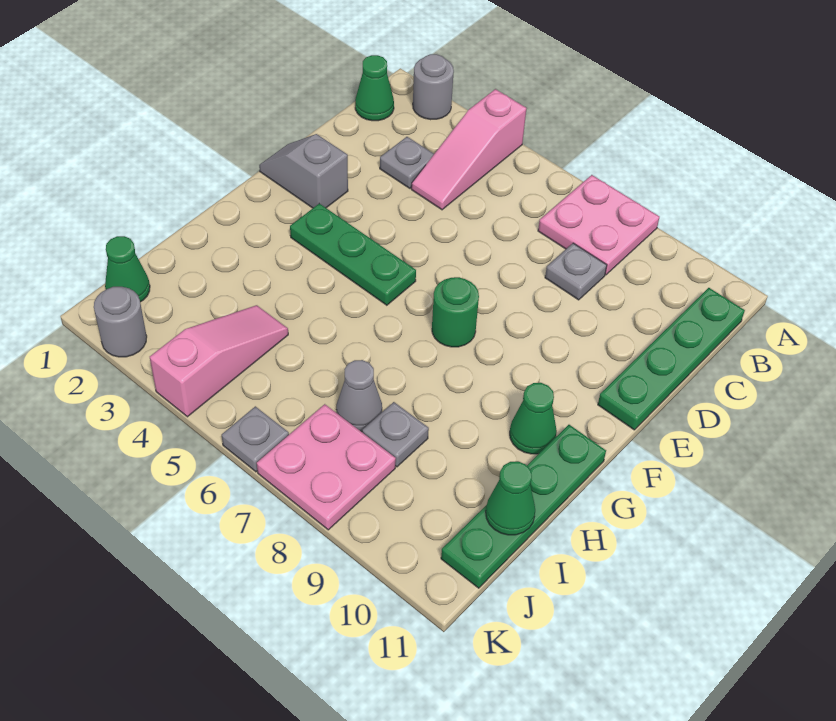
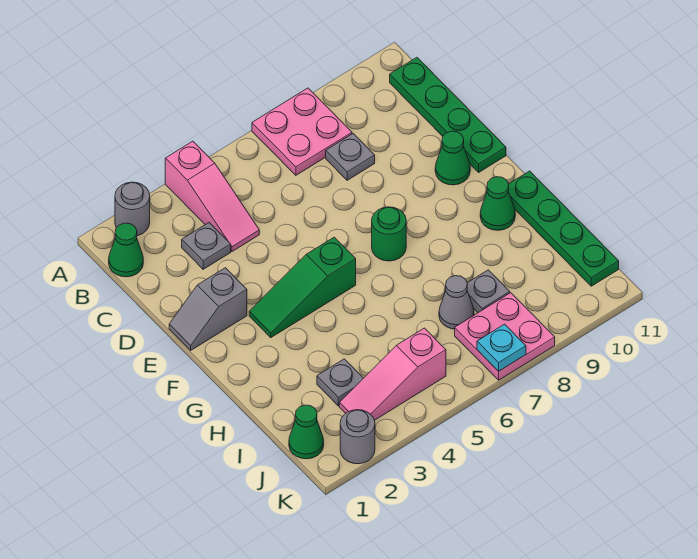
green plate F3:F5 level 1 -> green slope F3:F5 level 1 top 5
pink slope I4:K4 level 1 top K -> pink slope J3:J5 level 1 top 5
green cone I11 level 2 -> green cone E10 level 1
grey plate K6 level 1 -> grey plate I3 level 1
none -> cyan plate K7 level 2

